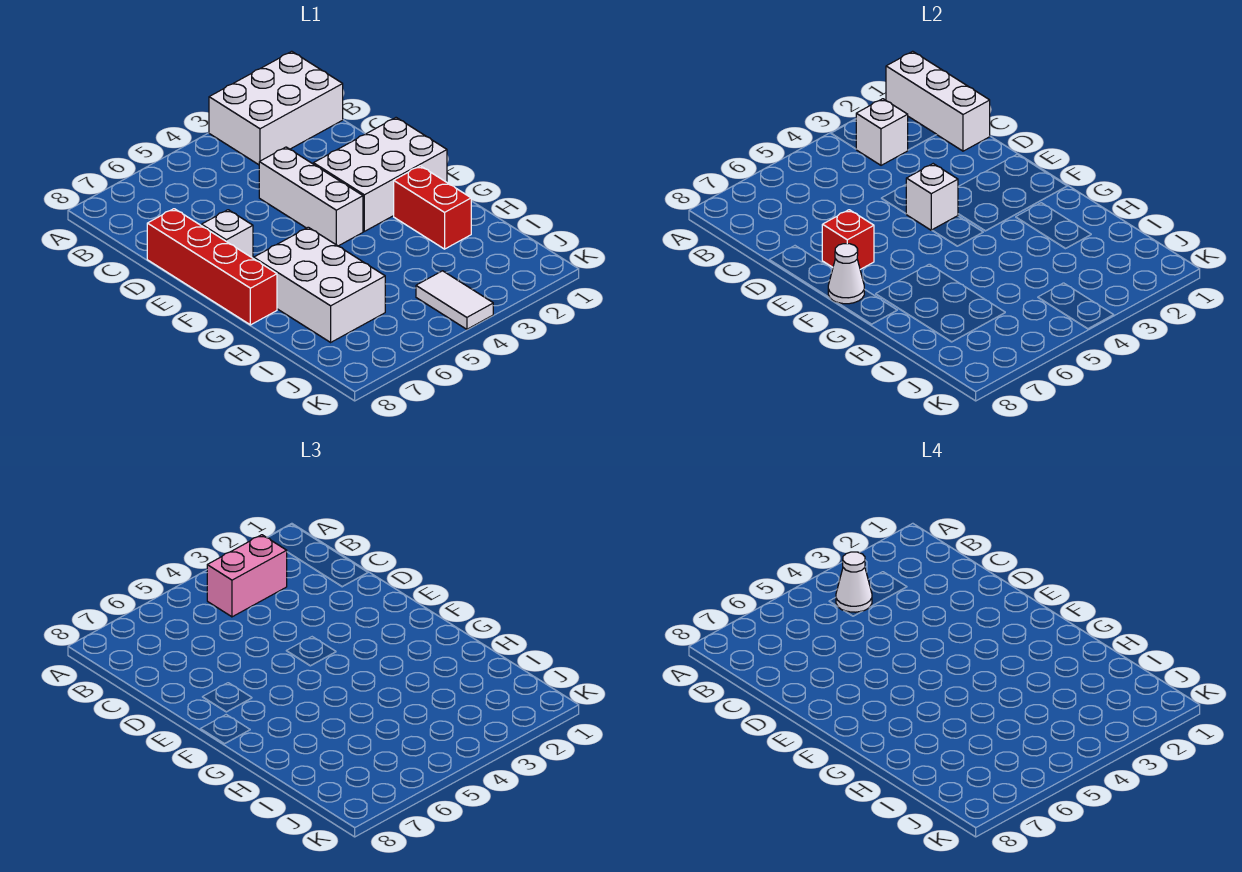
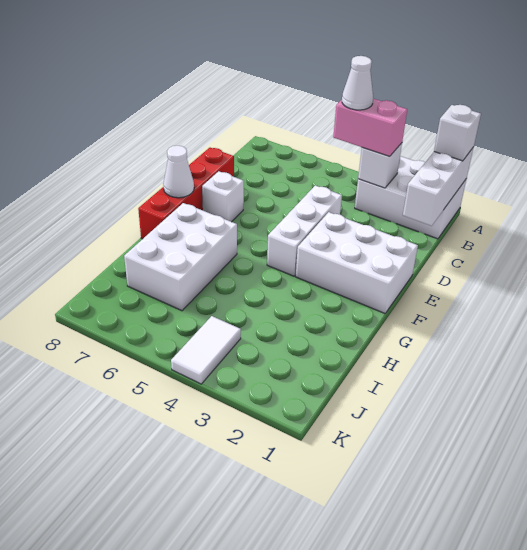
white brick E4 level 2 -> white brick A1 level 3
red brick E7 level 2 -> none
red brick G2:H2 level 1 -> none

